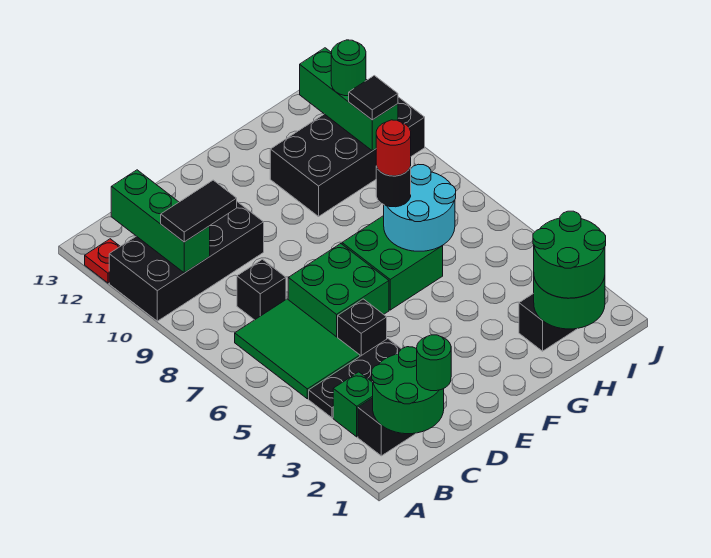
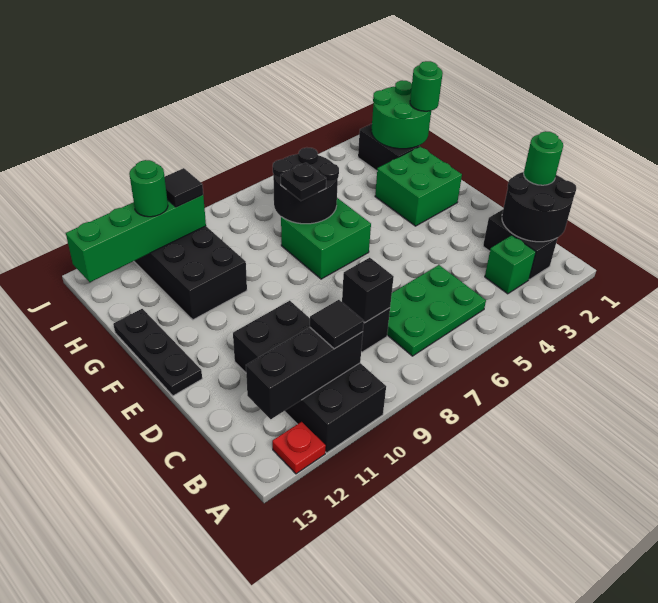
green round brick B1:C2 level 2 -> black round brick B1:C2 level 2
black plate B4:D4 level 1 -> black plate E13:G13 level 1
green tile B5:C7 level 1 -> green plate B5:C7 level 1
green brick B10:B12 level 2 -> black brick B10:B12 level 2
black tile B10:C10 level 3 -> black tile B10 level 3
black brick D5 level 1 -> black brick C8 level 2
green brick D6:E7 level 1 -> green brick F2:G3 level 1
cyan round brick G6:H7 level 2 -> black round brick G6:H7 level 2
black round brick G7 level 3 -> black plate G7 level 3
red round brick G7 level 4 -> none
green round brick H1:I2 level 3 -> green round brick H1 level 3
green brick I10:I12 level 2 -> green brick I10:I13 level 2

